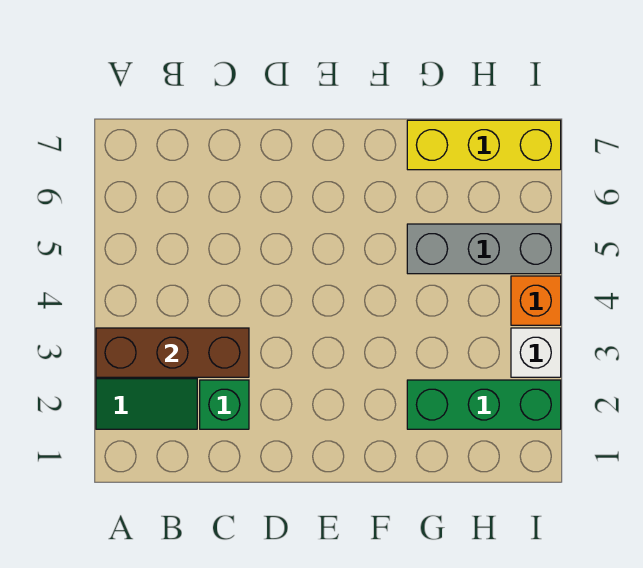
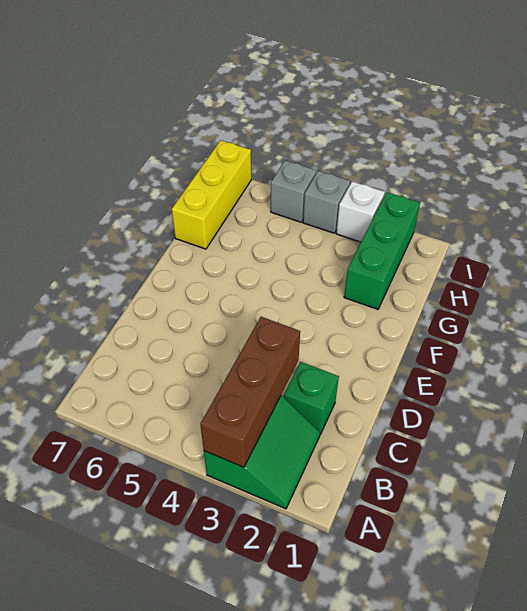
grey brick G5:I5 level 1 -> grey brick I5 level 1
orange brick I4 level 1 -> grey brick I4 level 1

